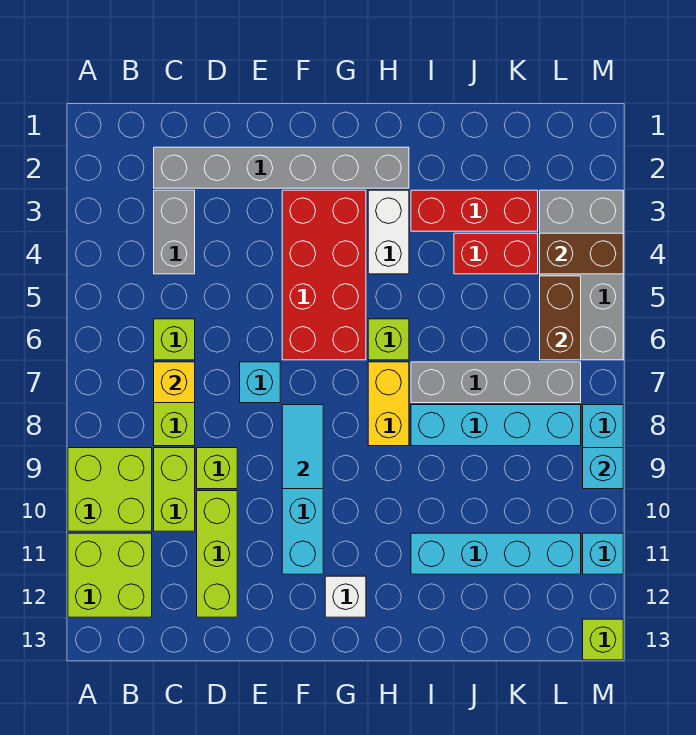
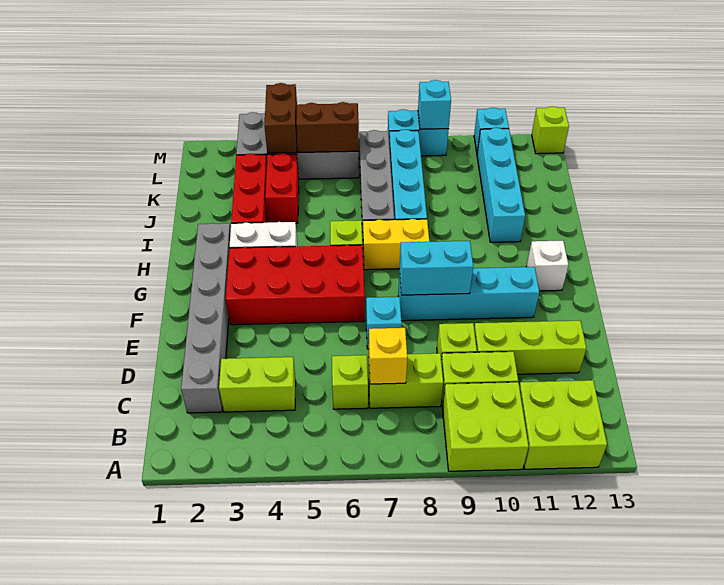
grey brick C3:C4 level 1 -> lime brick C3:C4 level 1
cyan tile F8:F9 level 2 -> cyan brick F8:F9 level 2

